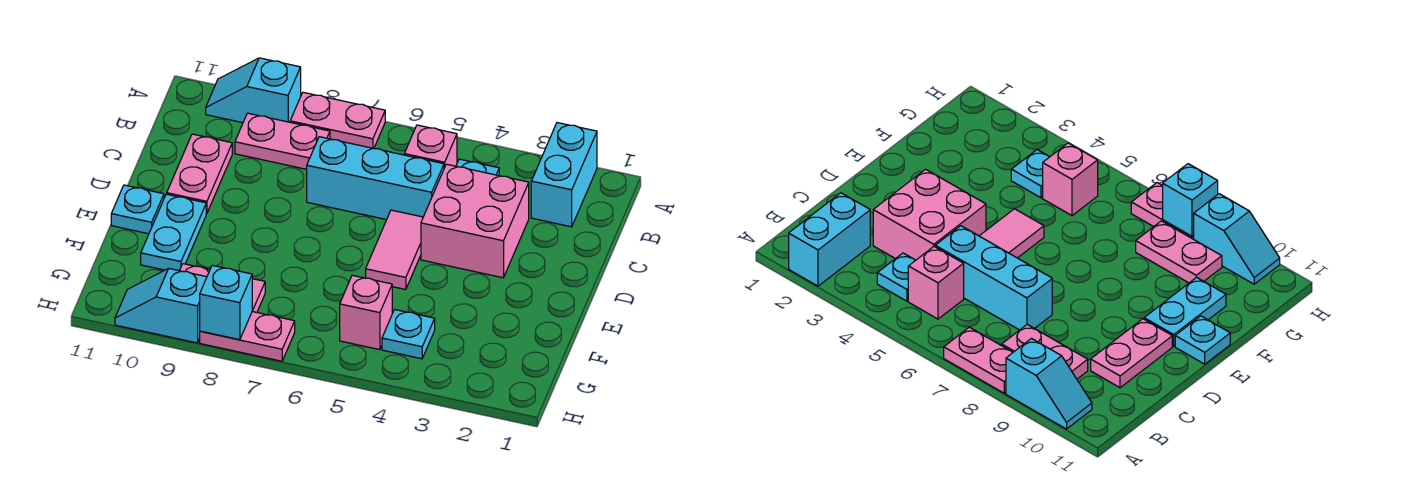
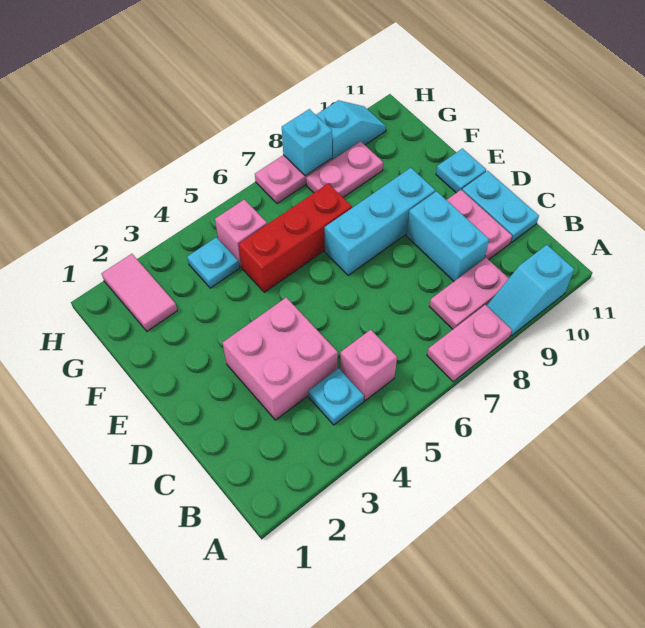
cyan brick A2:B2 level 1 -> cyan brick C9:D9 level 1
cyan slope A9:A10 level 1 top 9 -> cyan slope A9:A10 level 1 top 10
cyan brick C5:C7 level 1 -> cyan brick E7:E9 level 1
pink tile D5:E5 level 1 -> pink tile G2:H2 level 1
cyan plate E10:F10 level 1 -> cyan plate C11:D11 level 1
none -> red brick F5:F7 level 1

